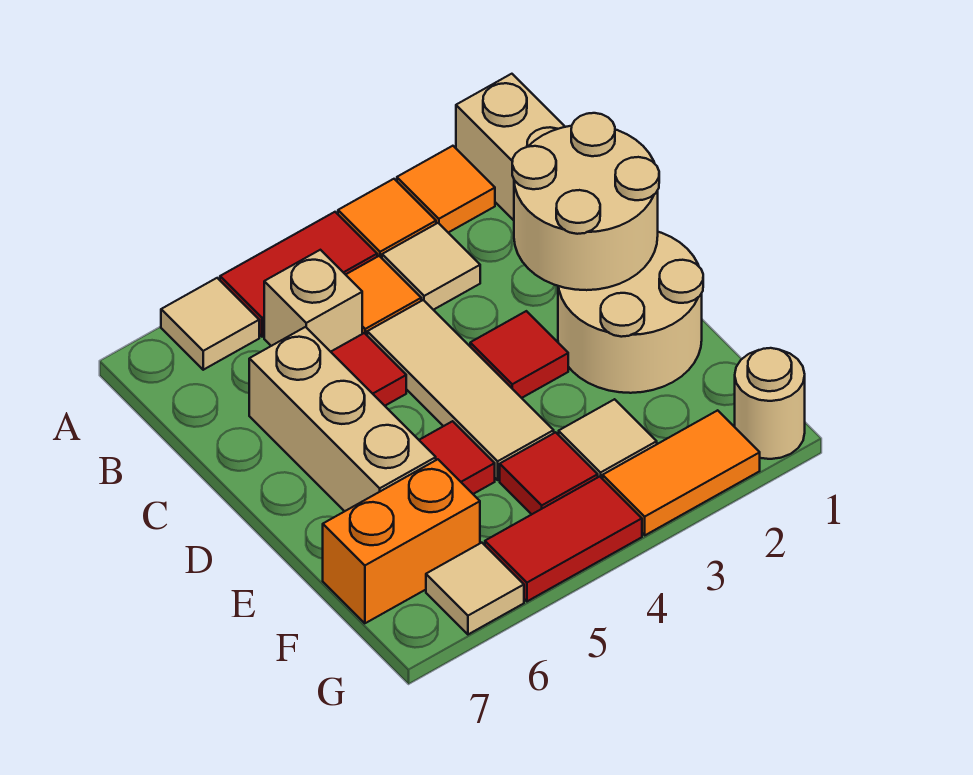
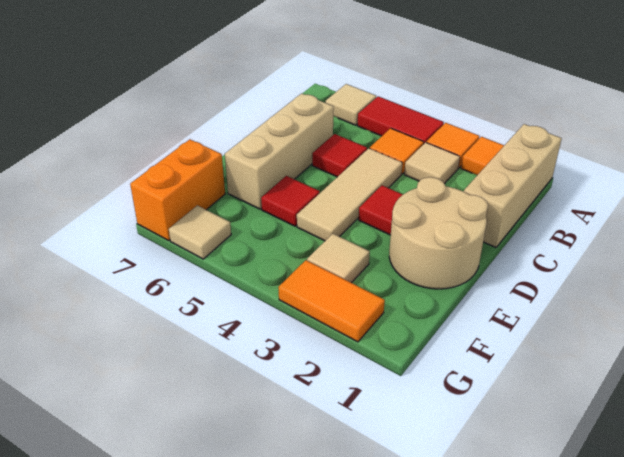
tan brick B5 level 1 -> none
tan round brick C1:D2 level 2 -> none
red tile F4 level 1 -> none
orange brick F6:F7 level 1 -> orange brick F7:G7 level 1
tan round brick G1 level 1 -> none
red tile G4:G5 level 1 -> none

